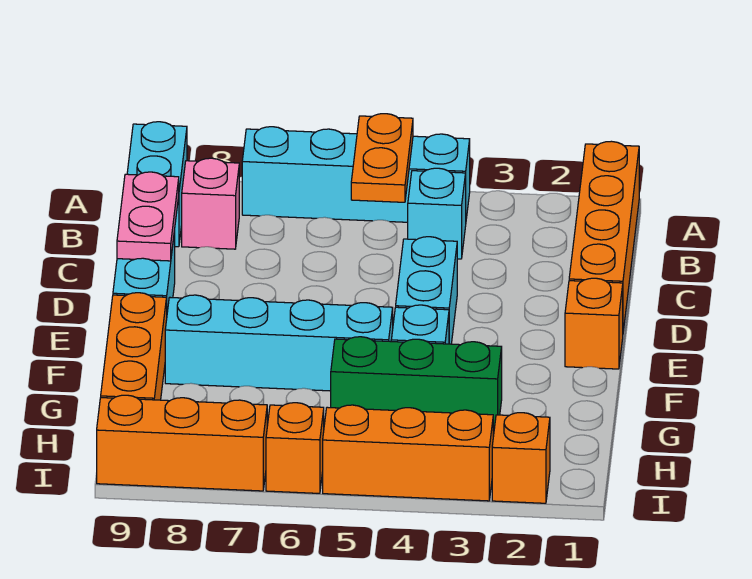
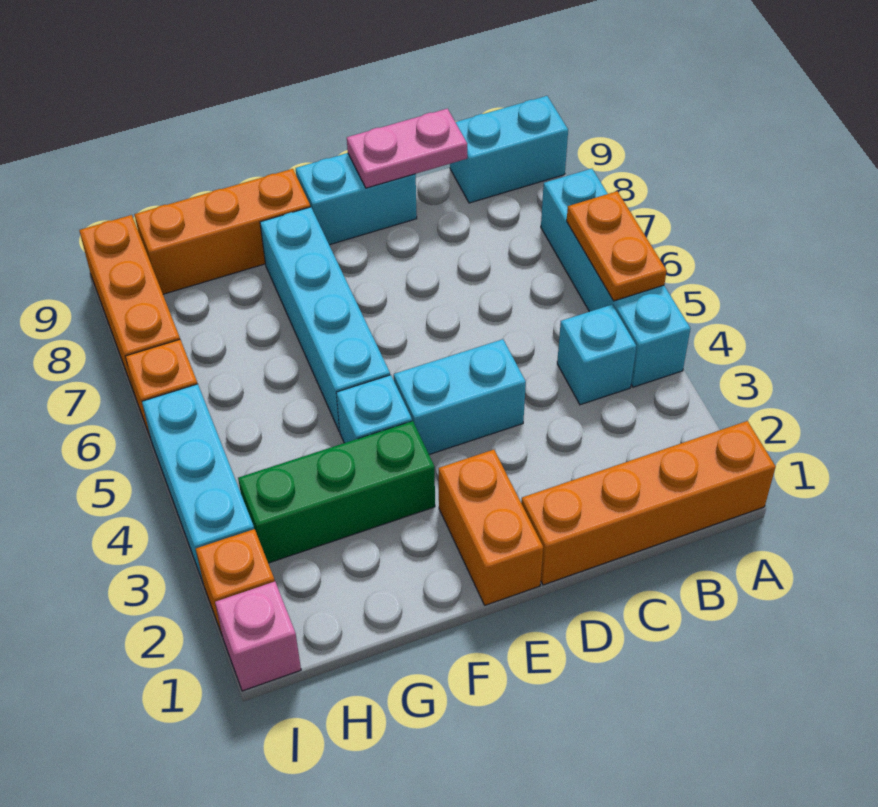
orange plate A5:B5 level 2 -> orange plate A5:A6 level 2
pink brick B8 level 1 -> pink brick I1 level 1
orange brick E1 level 1 -> orange brick E1:E2 level 1
green brick G3:G5 level 1 -> green brick F3:H3 level 1
orange brick I3:I5 level 1 -> cyan brick I3:I5 level 1

